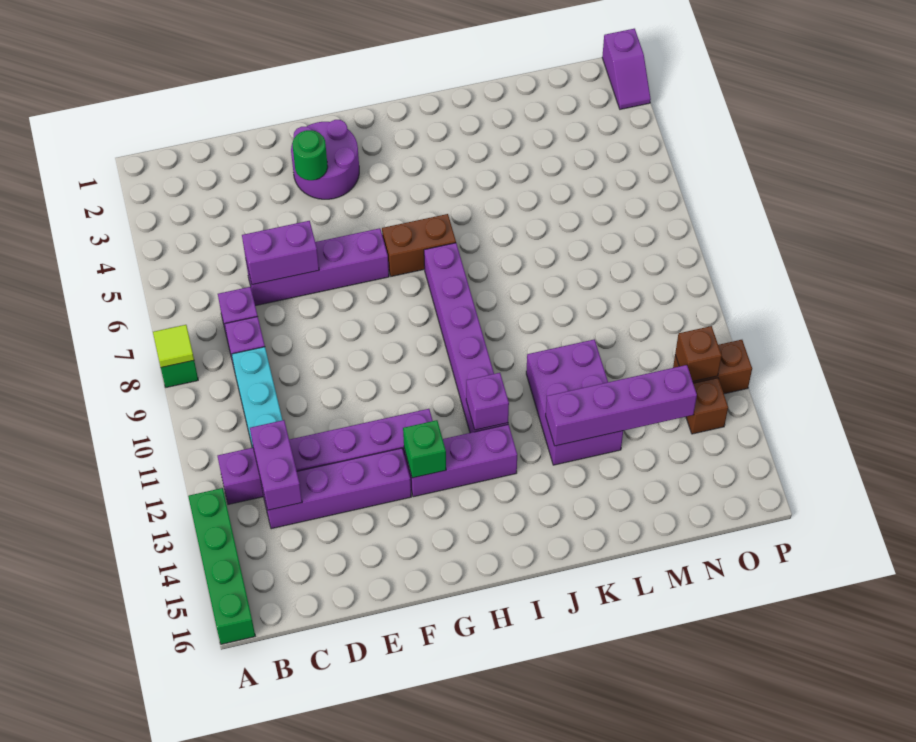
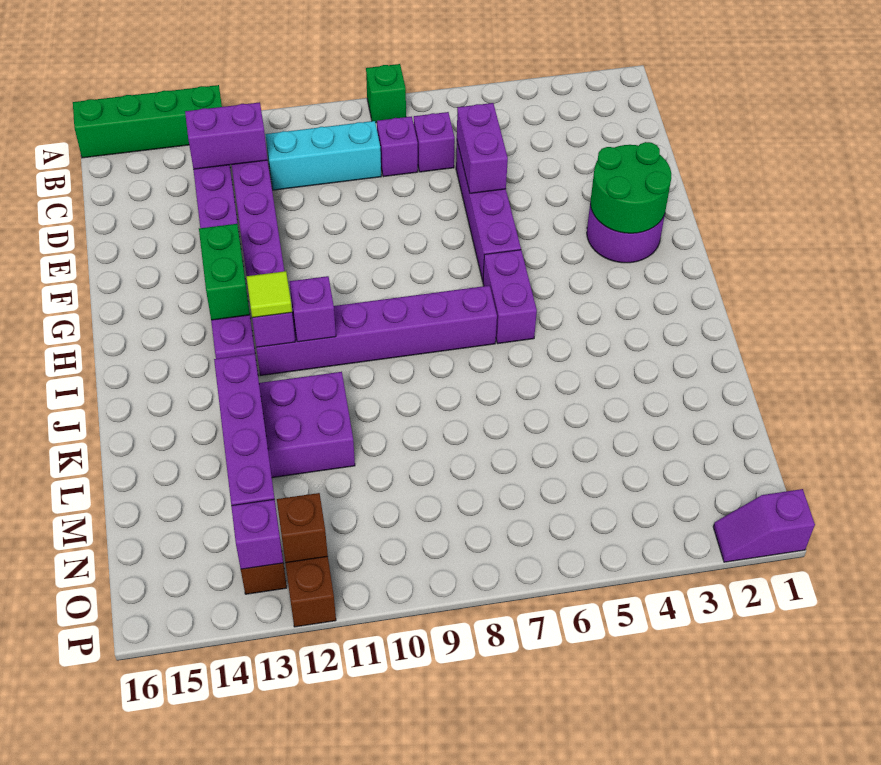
lime tile A8 level 2 -> lime tile I12 level 3
green round brick F3 level 2 -> green round brick F2:G3 level 2
green brick G13 level 2 -> green brick G13:H13 level 2
brown brick H6:I6 level 1 -> purple brick H6:I6 level 1
none -> purple brick I11 level 2
none -> purple brick O13 level 2

